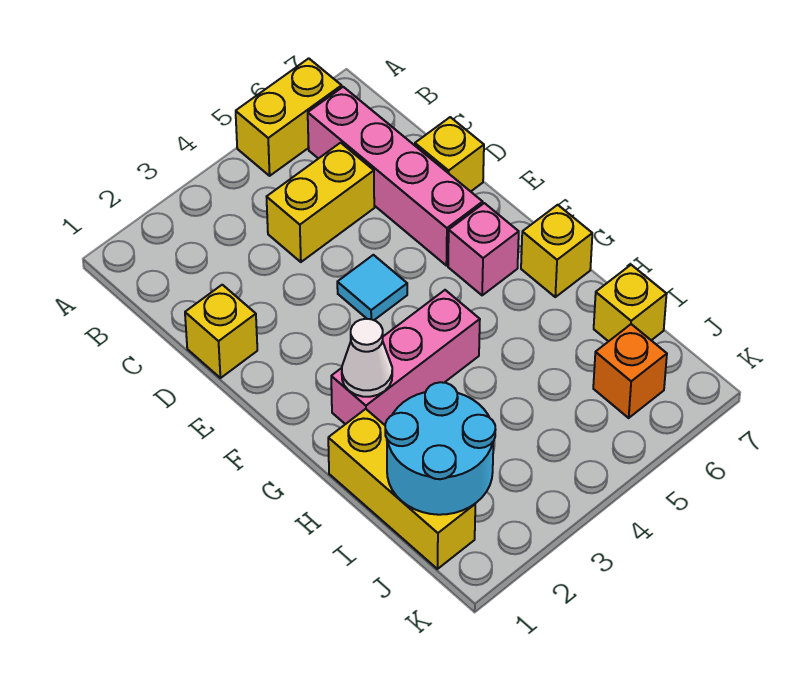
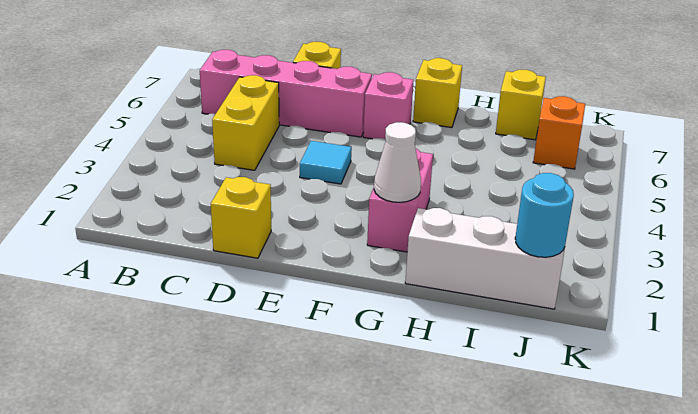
yellow brick A5:A6 level 1 -> none
pink brick G2:G4 level 1 -> pink brick G2:G3 level 1
yellow brick H1:J1 level 1 -> white brick H1:J1 level 1
cyan round brick I1:J2 level 2 -> cyan round brick J1 level 2

